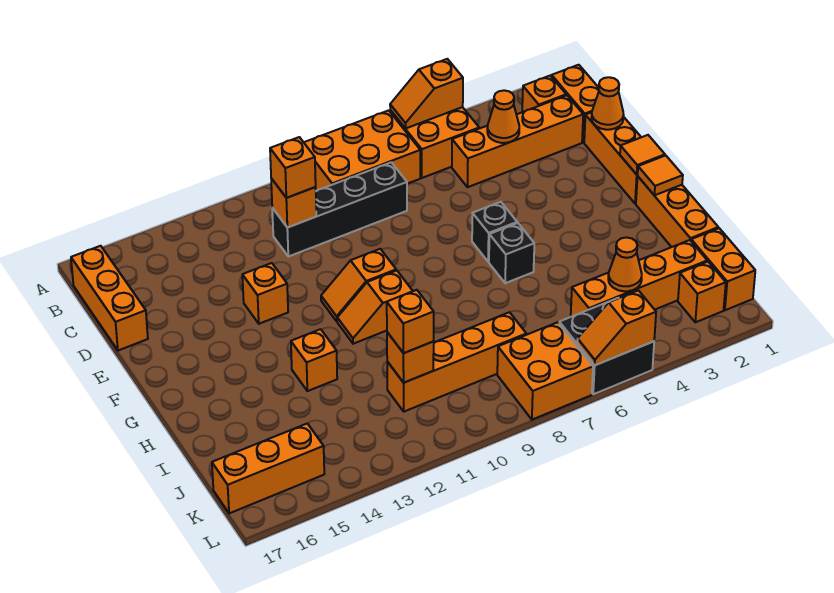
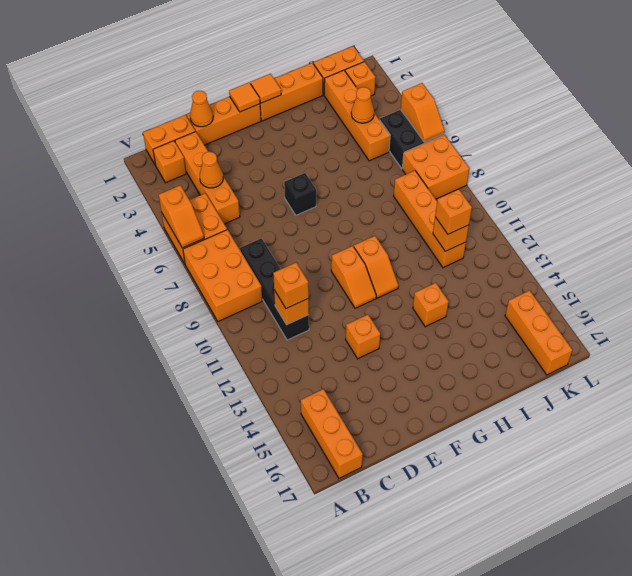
orange brick B17:D17 level 1 -> orange brick B15:B17 level 1
black brick G6 level 1 -> none

